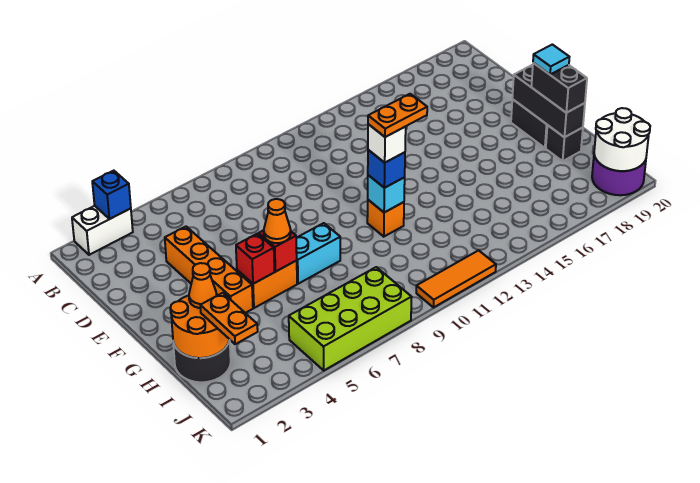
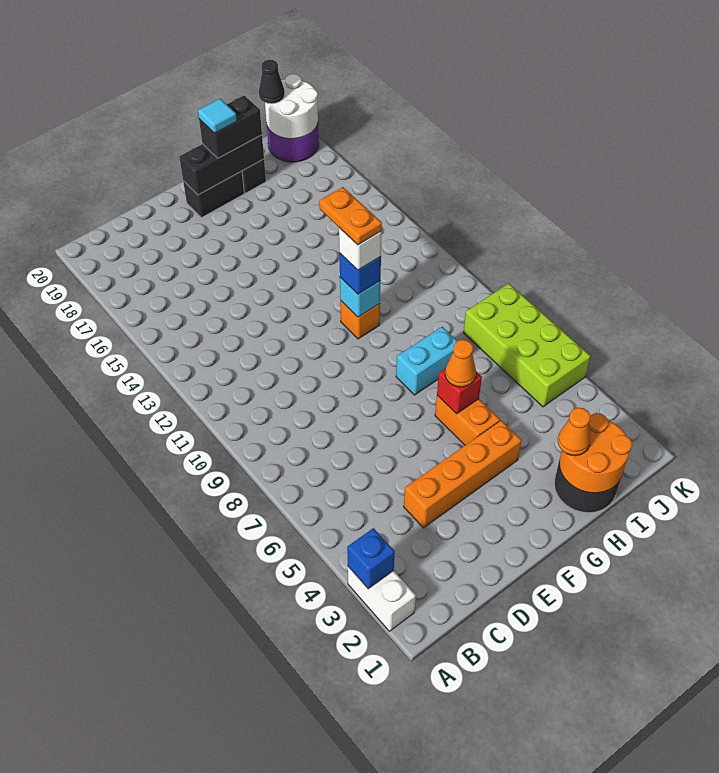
red brick G5 level 2 -> none
cyan brick G7:G8 level 1 -> cyan brick G8:H8 level 1
orange plate I2:J2 level 3 -> none
none -> black cone J20 level 3
orange tile K10:K12 level 1 -> none

